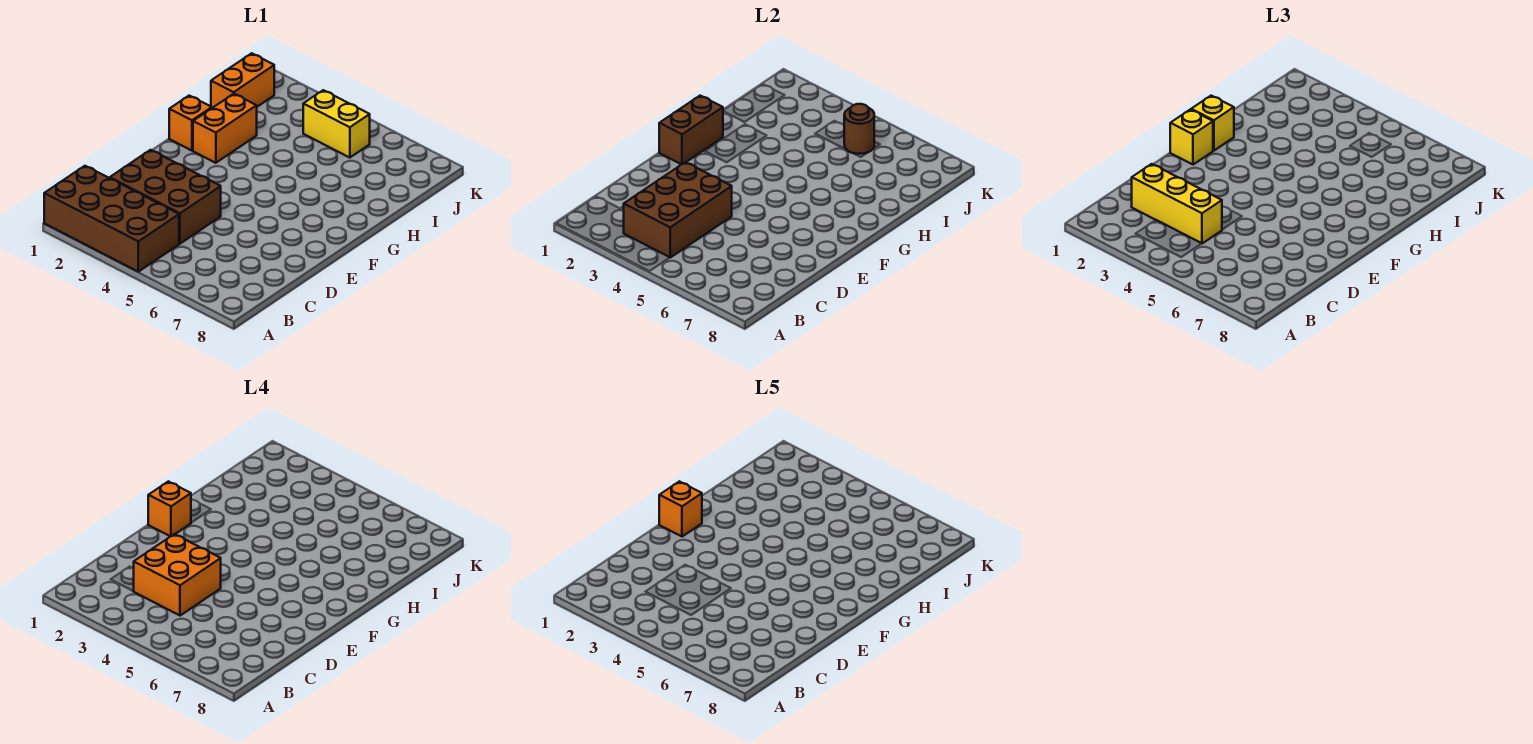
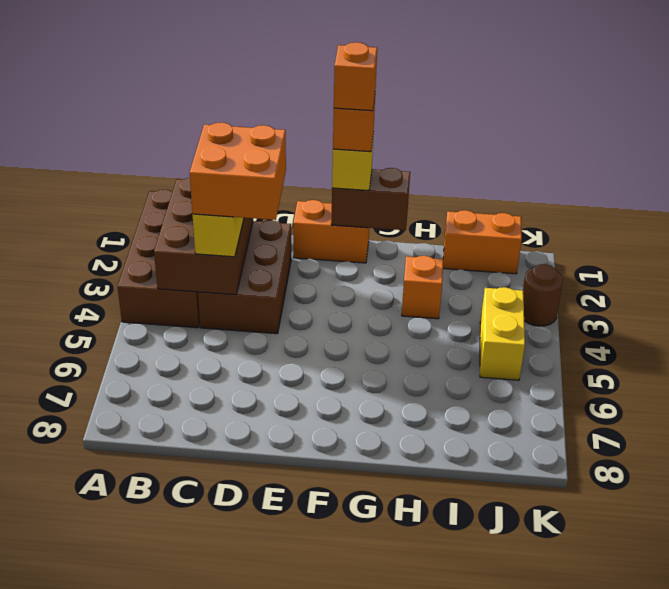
brown brick B3:D4 level 2 -> brown brick B2:C4 level 2
orange brick G1 level 1 -> orange brick H3 level 1
yellow brick G1 level 3 -> none
orange brick G2:H2 level 1 -> orange brick E1:F1 level 1
brown round brick J5 level 2 -> brown round brick K3 level 1

